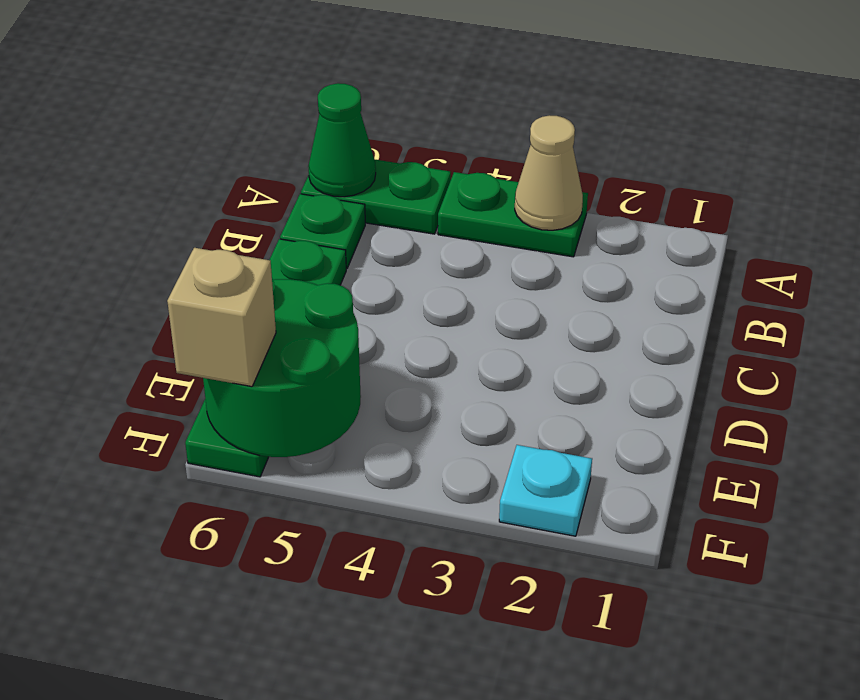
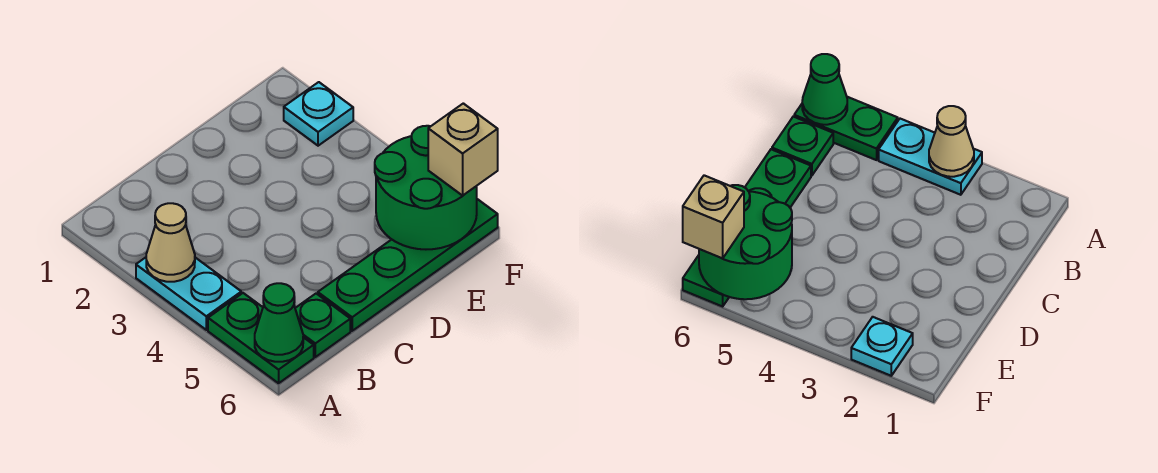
green plate A3:A4 level 1 -> cyan plate A3:A4 level 1

